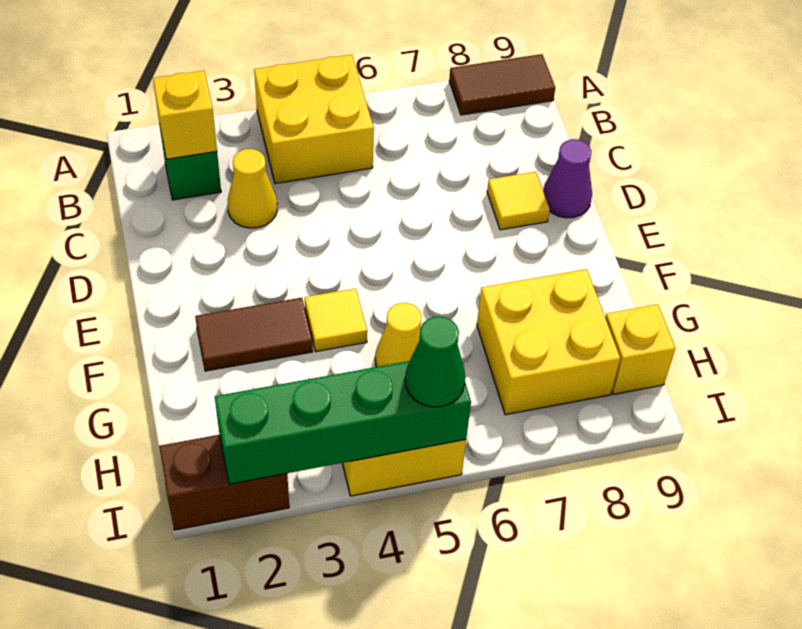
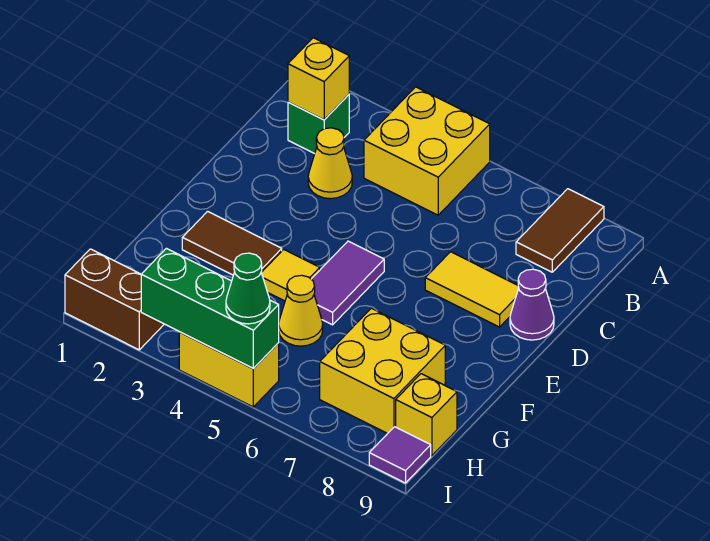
brown tile A8:A9 level 1 -> brown tile A8:B8 level 1
yellow tile D8 level 1 -> yellow tile D7:D8 level 1
none -> purple tile E5:F5 level 1
green brick I2:I5 level 2 -> green brick I3:I5 level 2
none -> purple tile I9 level 1

